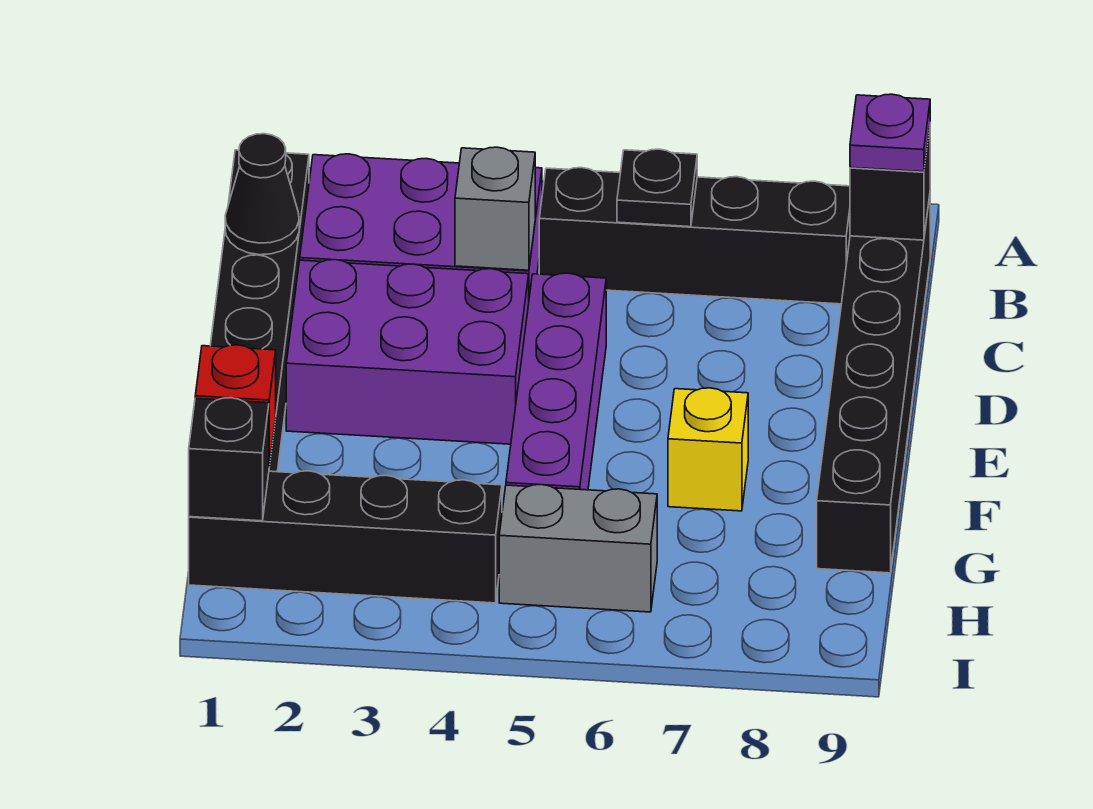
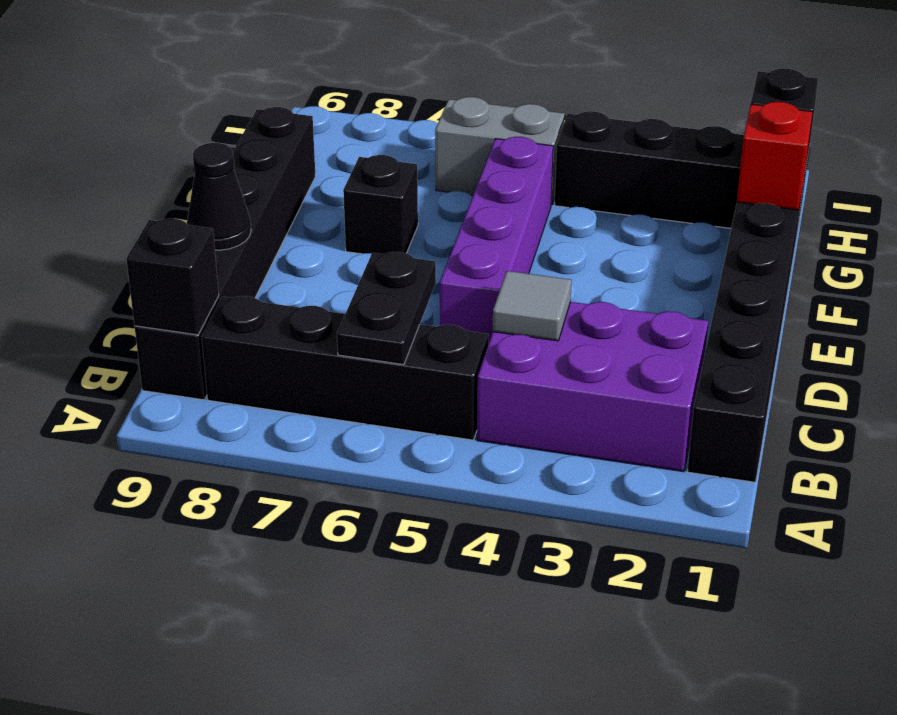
black plate B6 level 2 -> black plate B6:C6 level 2
purple plate B9 level 3 -> none
black cone C1 level 2 -> black cone D9 level 2
grey brick C4 level 2 -> grey tile C4 level 2
purple brick D2:E4 level 1 -> none
yellow brick F7 level 1 -> black brick F7 level 1

